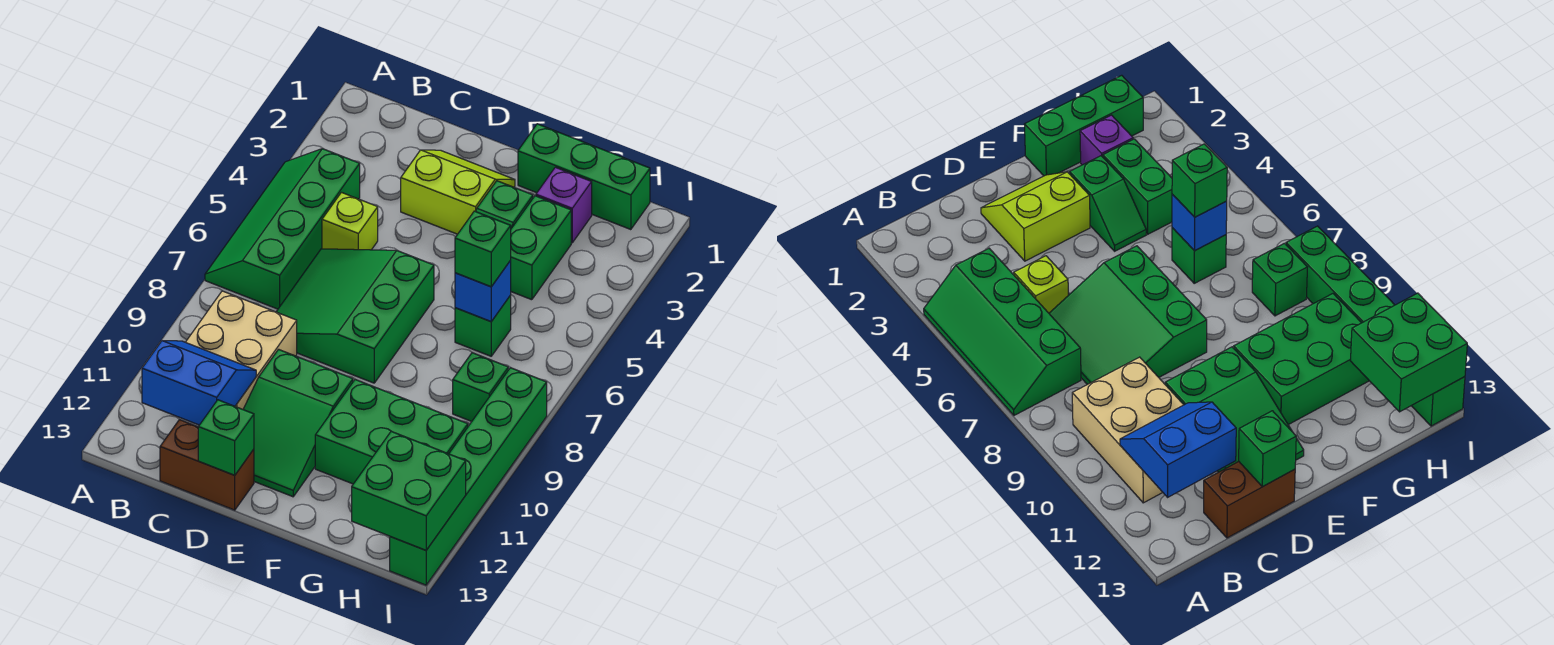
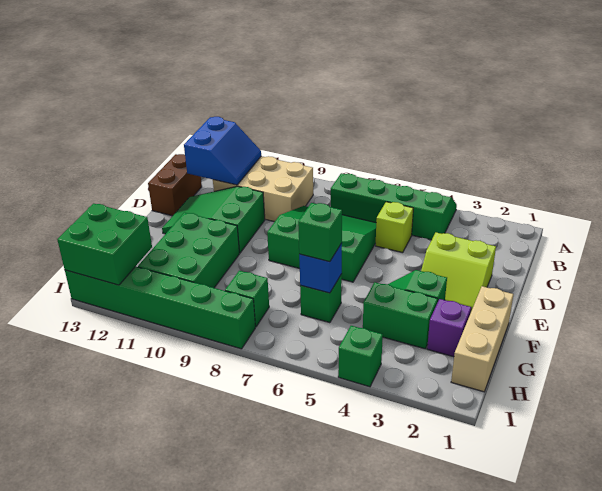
lime slope D2:E3 level 1 top 3 -> lime slope D2:E3 level 1 top D
green brick D13 level 2 -> green brick I4 level 1
green brick F1:H1 level 1 -> tan brick F1:H1 level 1

